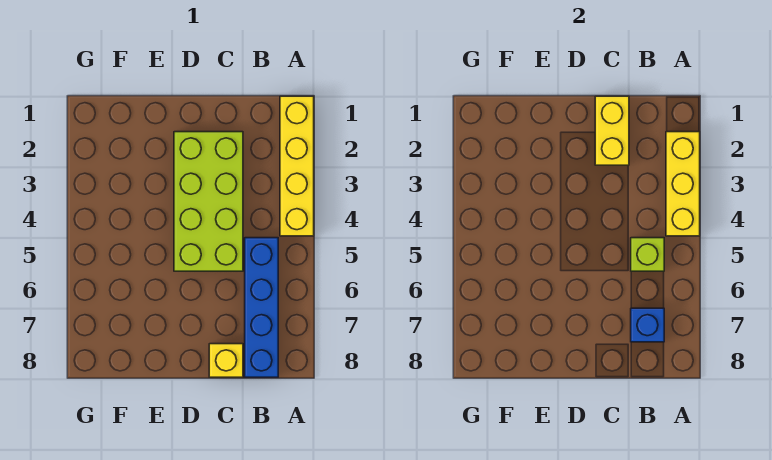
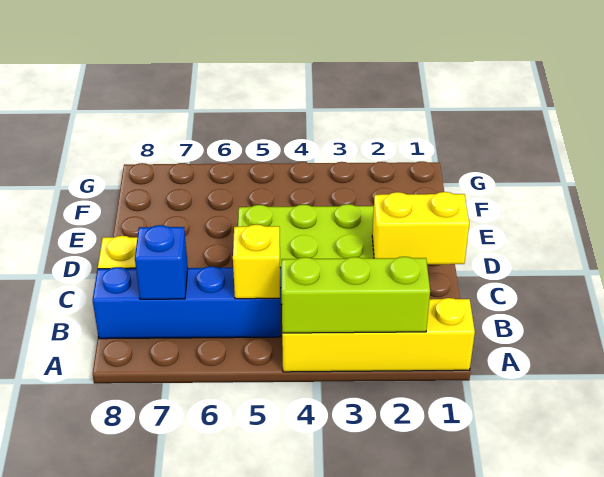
yellow brick A2:A4 level 2 -> lime brick A2:A4 level 2
lime brick B5 level 2 -> yellow brick B5 level 2

